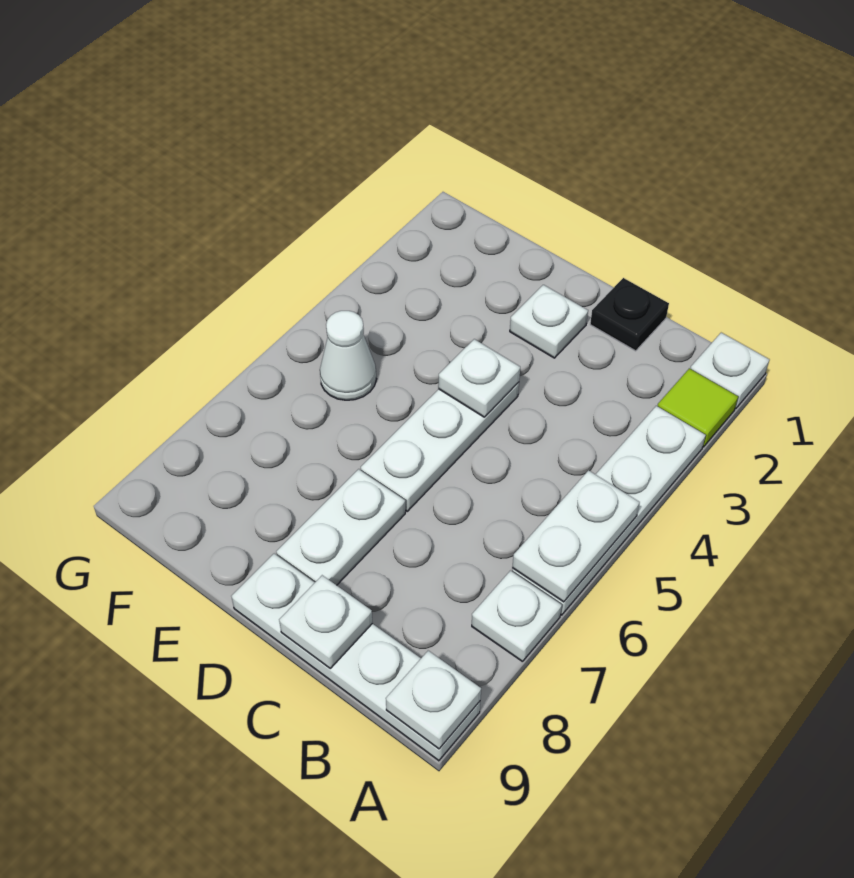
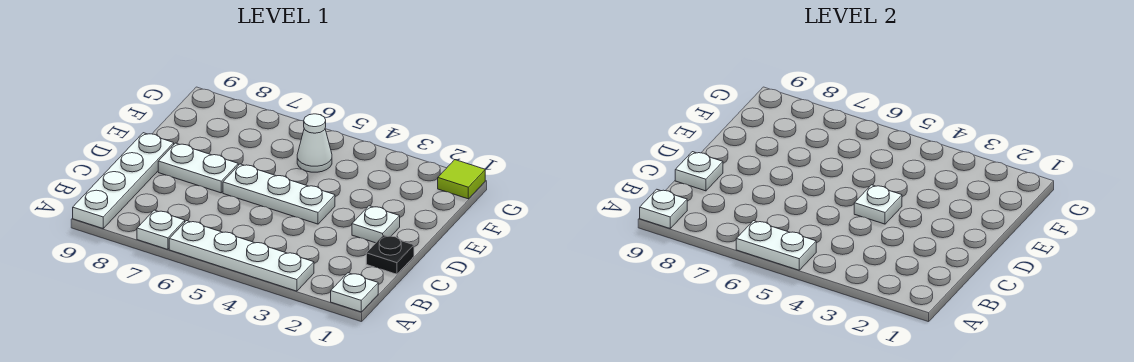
lime tile A2 level 1 -> lime tile G1 level 1

